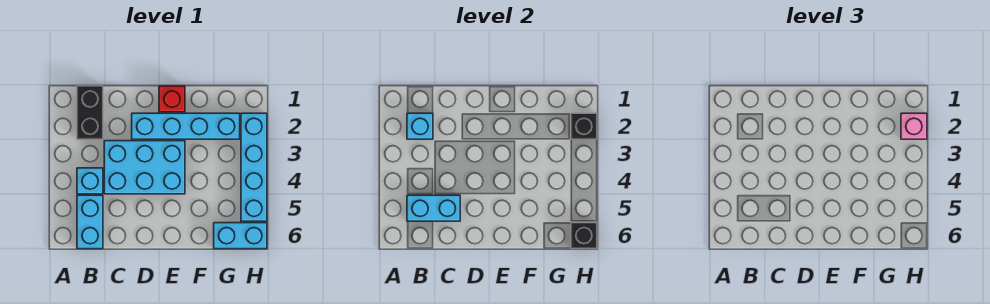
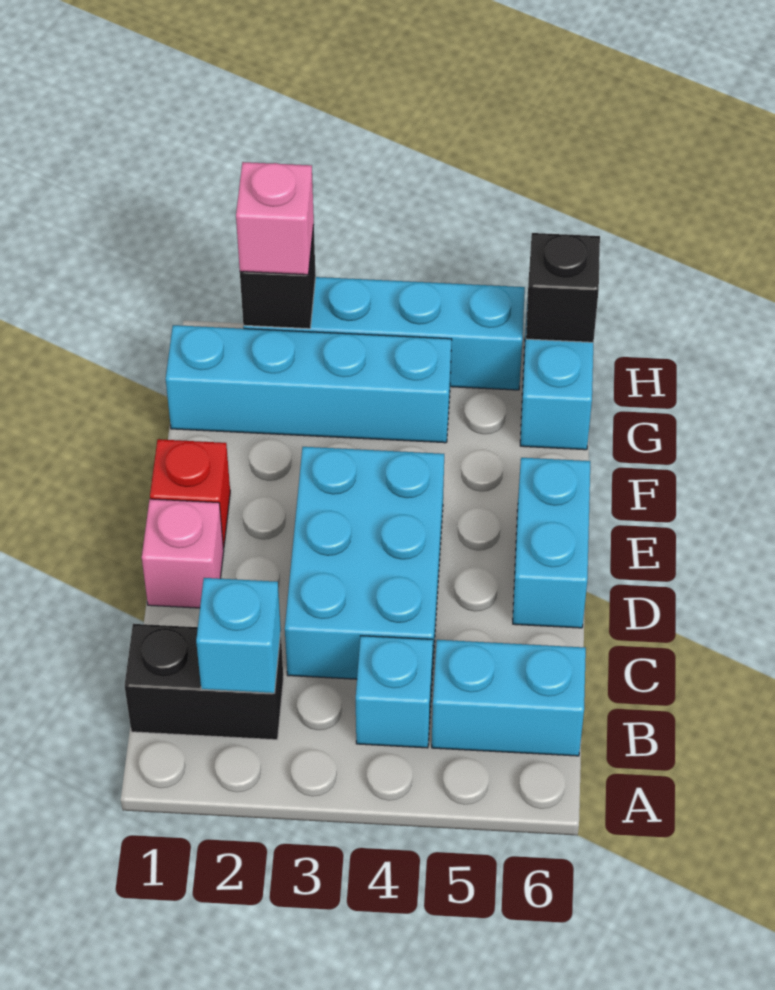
cyan brick B5:C5 level 2 -> cyan brick D6:E6 level 1
none -> pink brick D1 level 1
cyan brick D2:G2 level 1 -> cyan brick G1:G4 level 1

